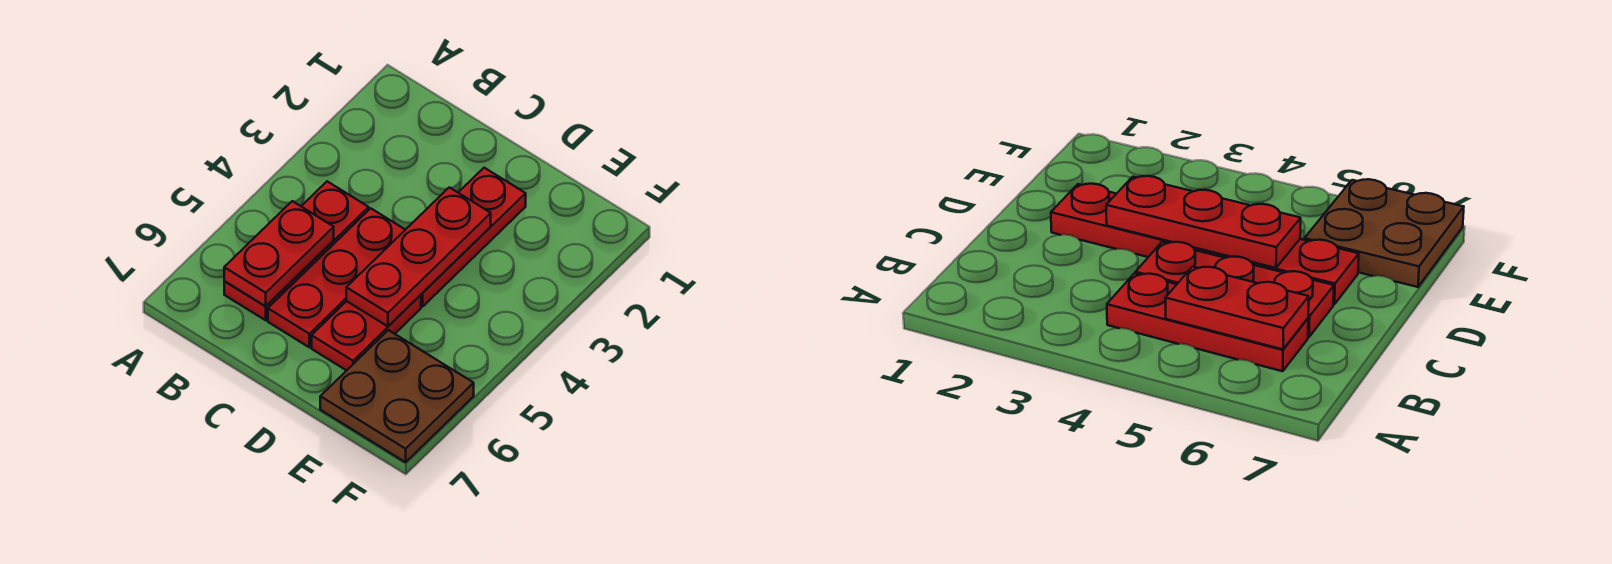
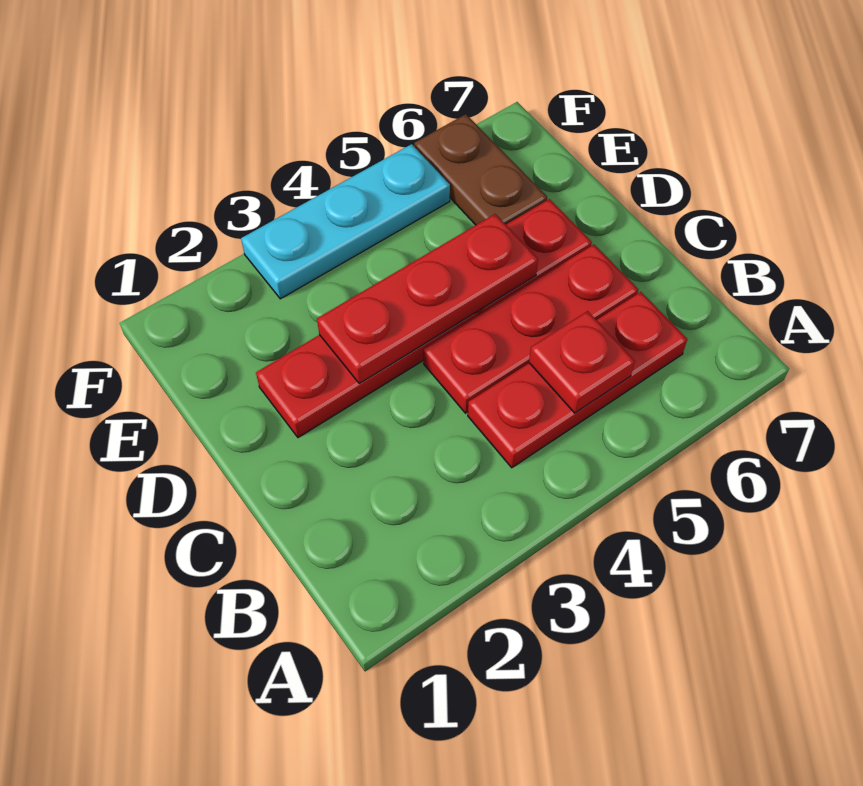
red plate B5:B6 level 2 -> red plate B5 level 2
brown plate E6:F7 level 1 -> brown plate E6:F6 level 1
none -> cyan plate F3:F5 level 1

